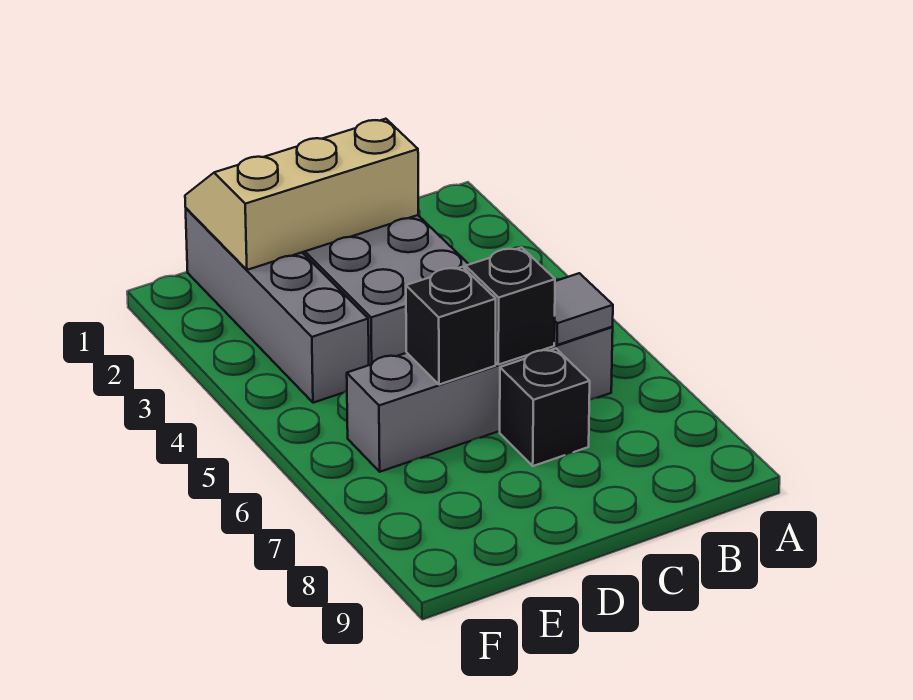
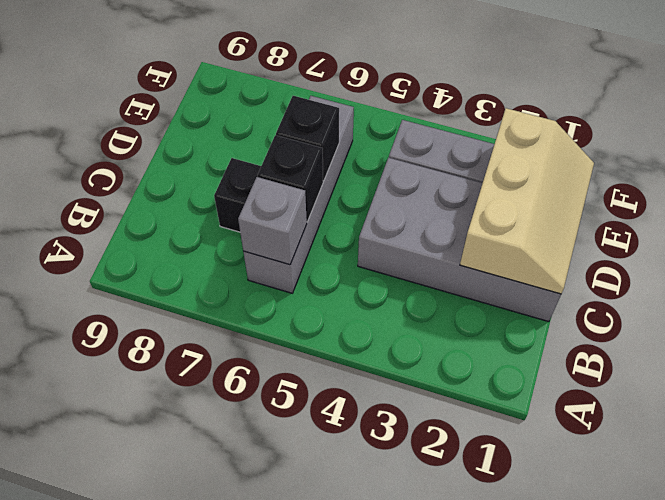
grey tile B6 level 2 -> grey brick B6 level 2

